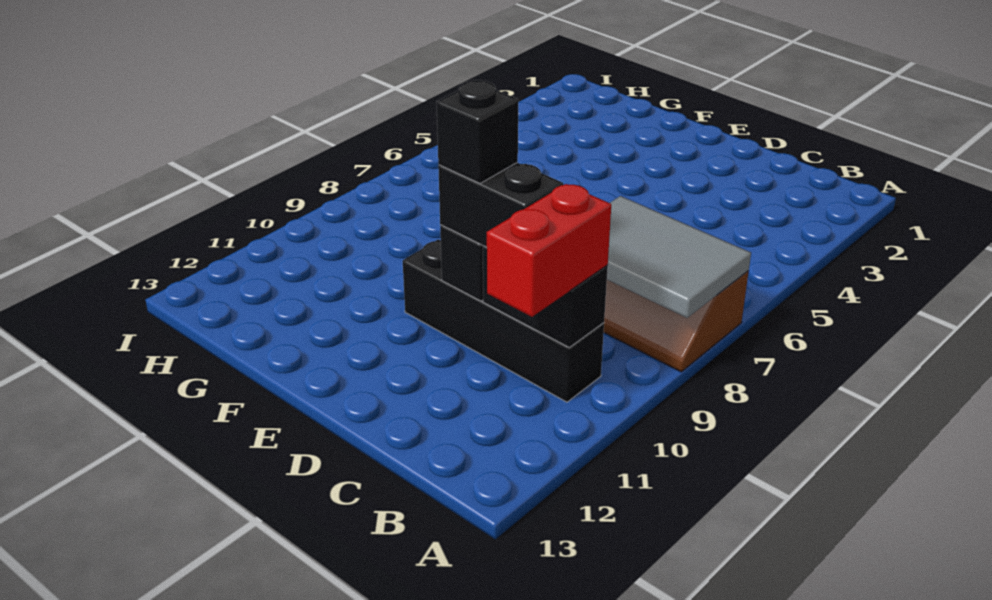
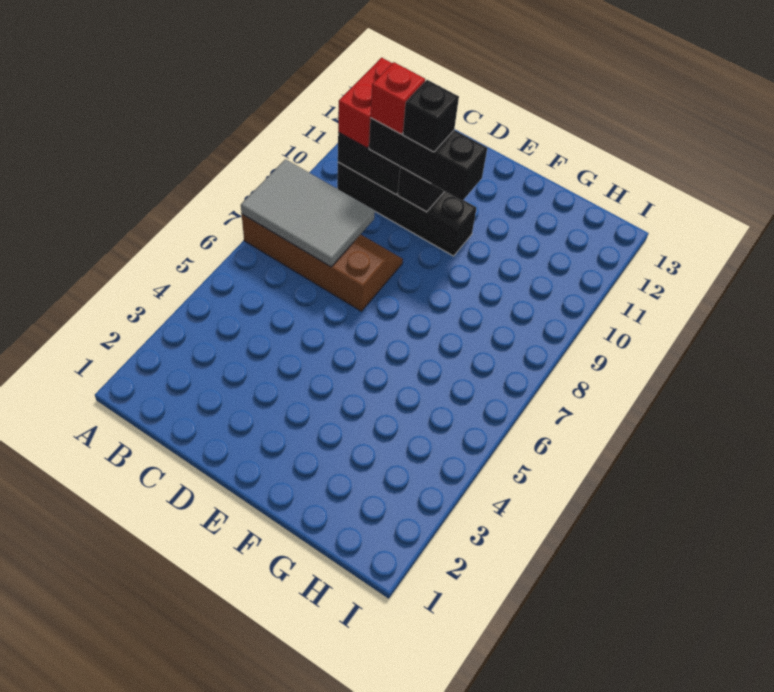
black brick C10:D10 level 3 -> black brick C10:E10 level 3
none -> red brick C10 level 4

